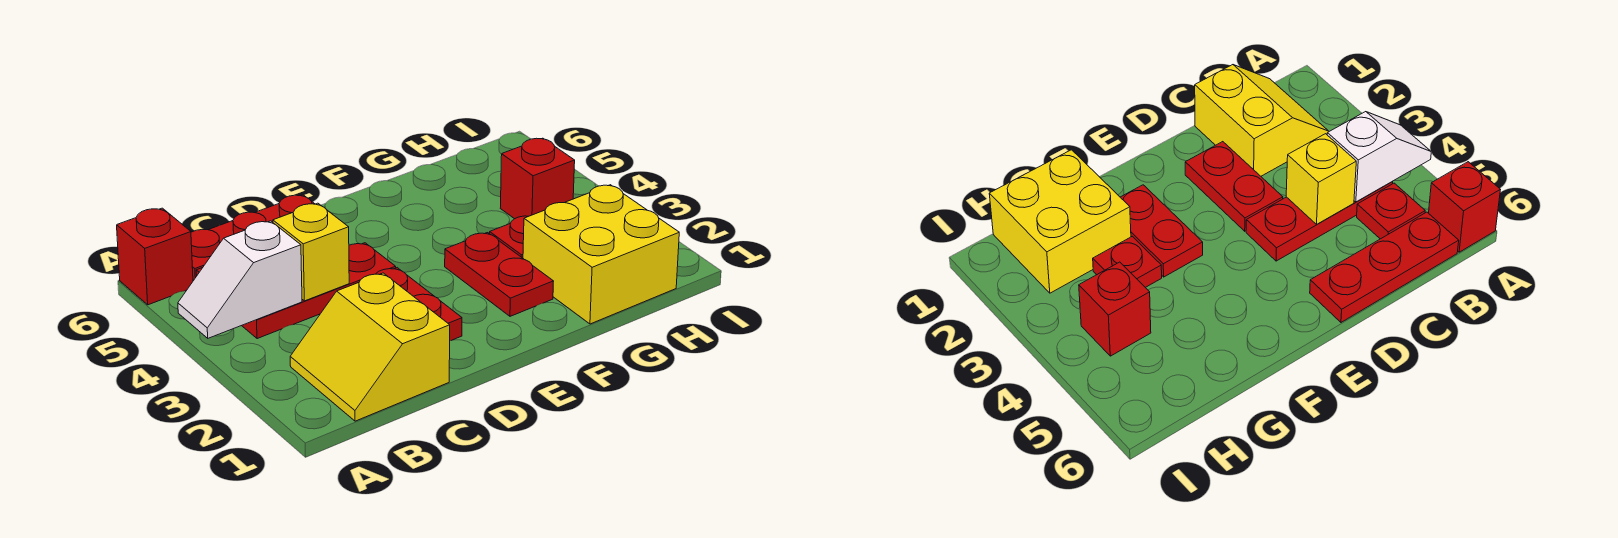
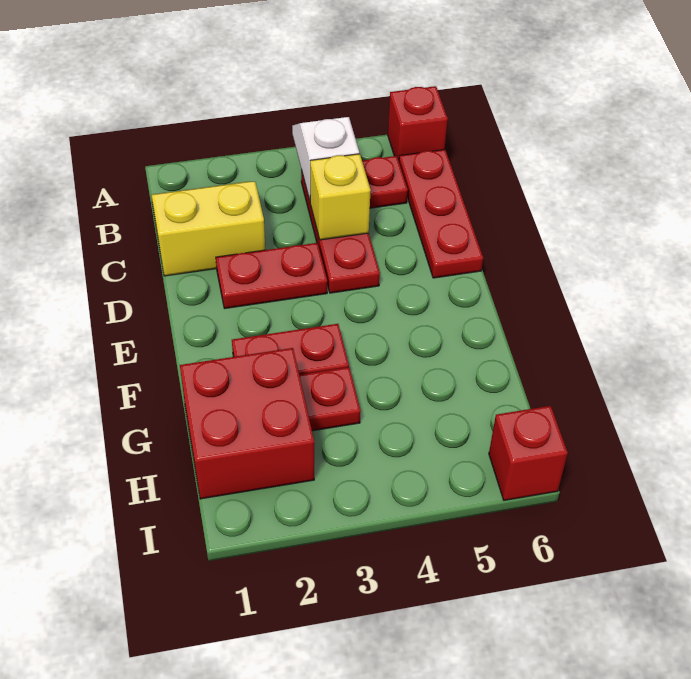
yellow brick G1:H2 level 1 -> red brick G1:H2 level 1
red brick H4 level 1 -> red brick I6 level 1

